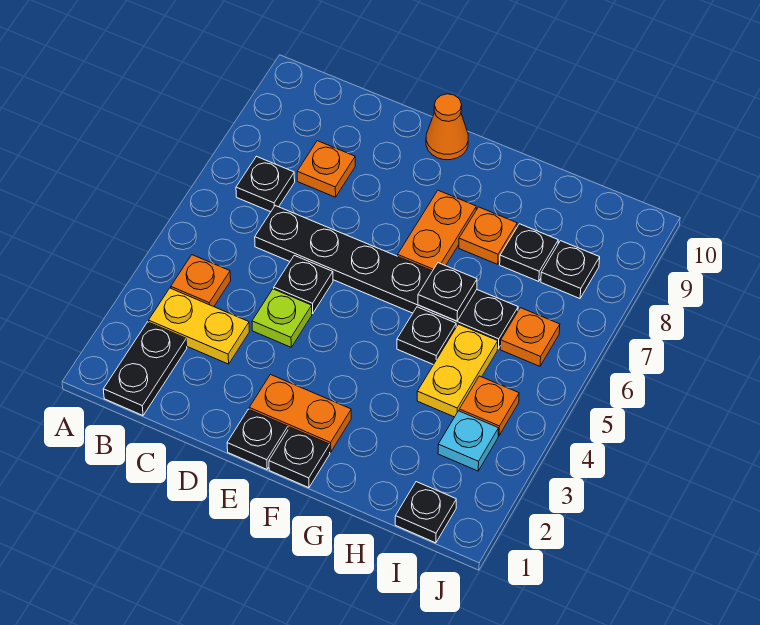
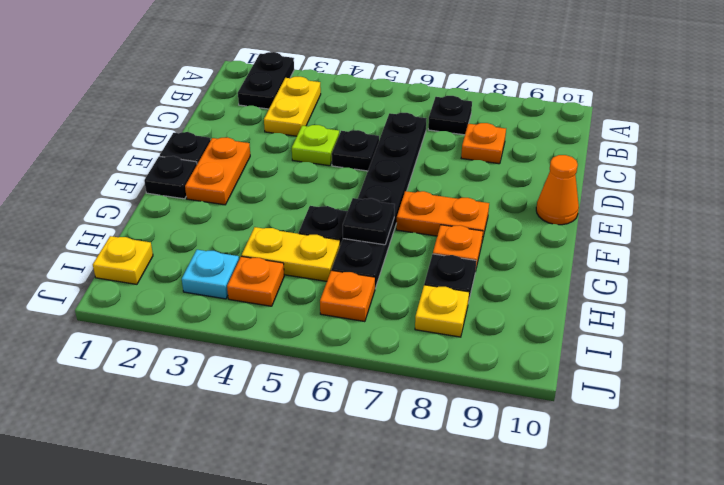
black plate B1:B2 level 1 -> black plate A2:B2 level 1
orange plate B4 level 1 -> none
black plate I1 level 1 -> yellow plate I1 level 1
black plate I8 level 1 -> yellow plate I8 level 1

